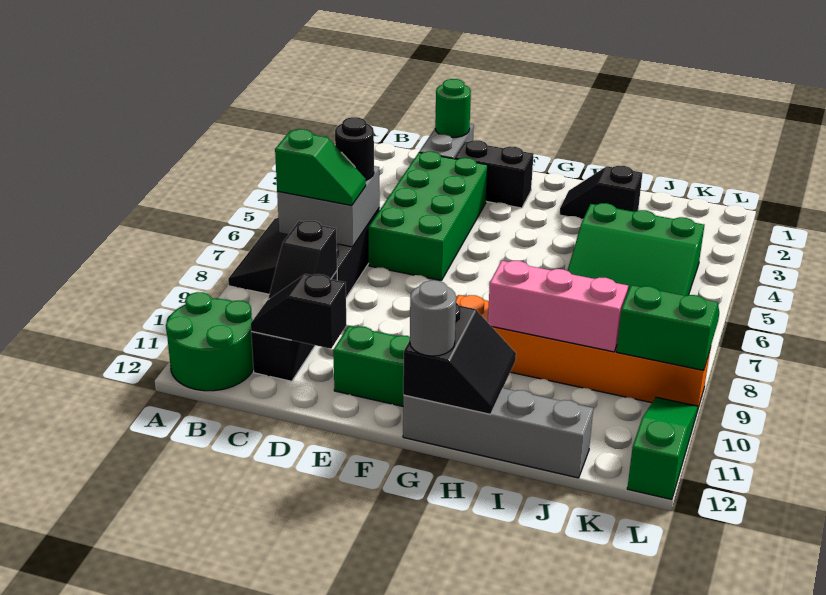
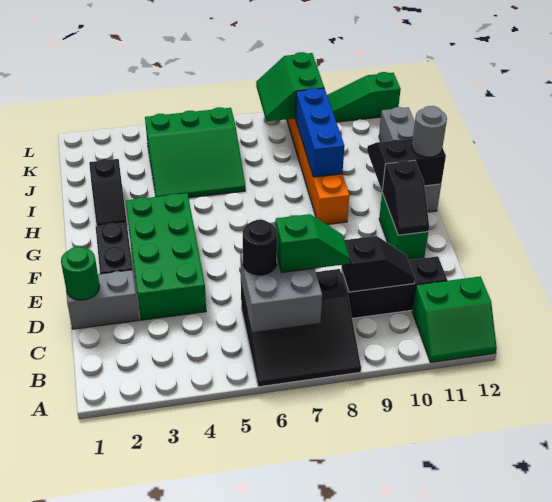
green round brick A11:B12 level 1 -> green slope A11:B12 level 1 top B
green slope B7:C7 level 3 top B -> green slope C7:C8 level 3 top 7
black slope C11:D11 level 2 top D -> black slope E11:F11 level 2 top F
green brick D3:E6 level 1 -> green brick D3:G4 level 1
pink brick H9:J9 level 2 -> blue brick H9:J9 level 2
green slope I4:K6 level 1 top 4 -> green slope I4:K6 level 1 top K

